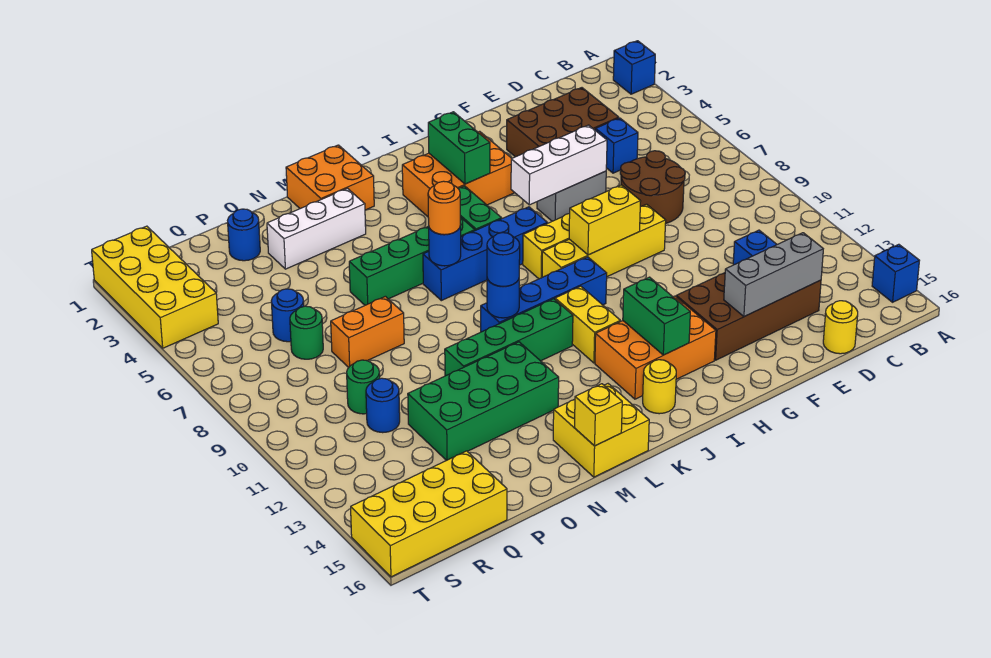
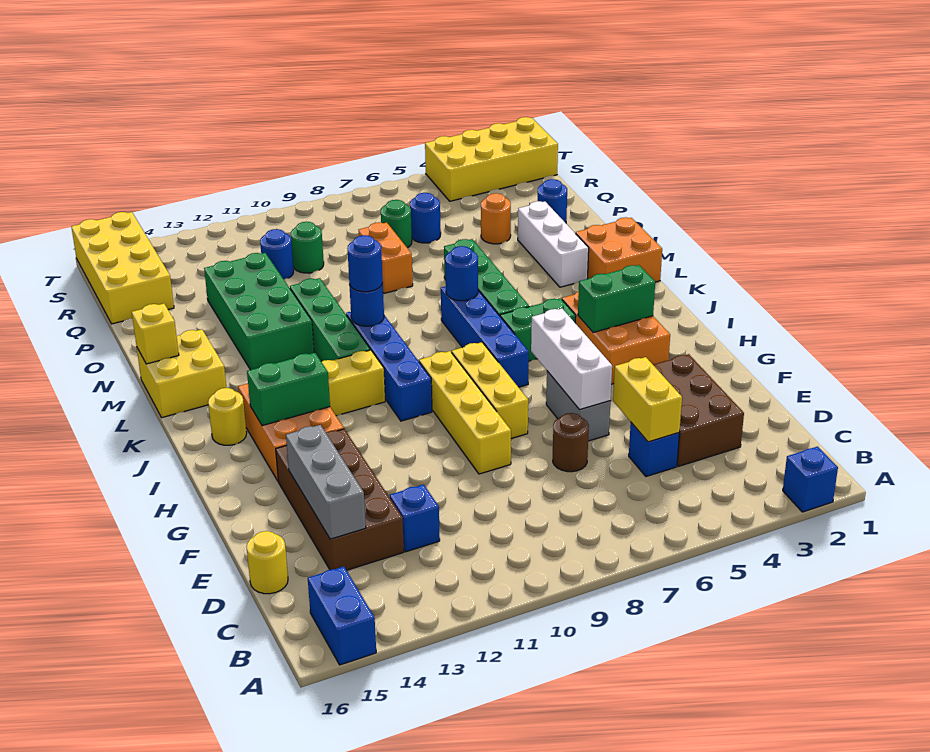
blue brick A15 level 1 -> blue brick A15:B15 level 1
brown round brick D7:E8 level 1 -> brown round brick E7 level 1
yellow brick G9:H9 level 2 -> yellow brick D5:E5 level 2
orange round brick L7 level 3 -> orange round brick P4 level 1

